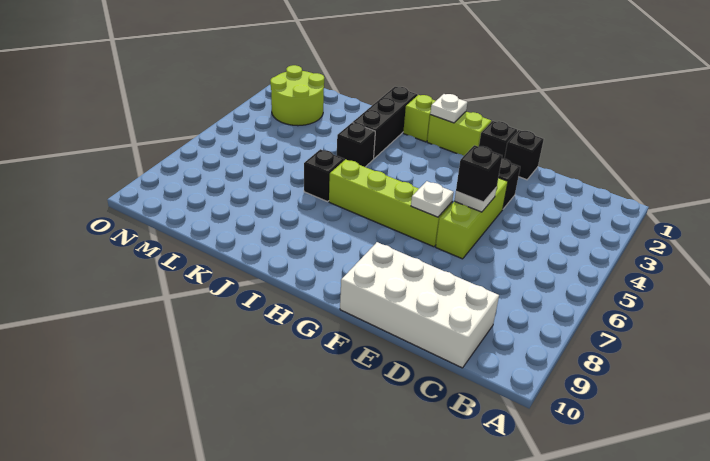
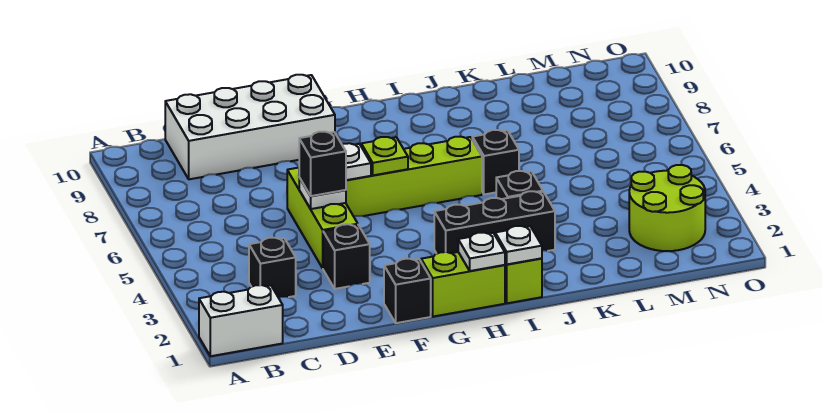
none -> white brick A1:B1 level 1
black brick E1 level 1 -> black brick C3 level 1
none -> lime plate G6 level 2
none -> white plate I1 level 2
black brick J1:J3 level 1 -> black brick H3:J3 level 1

